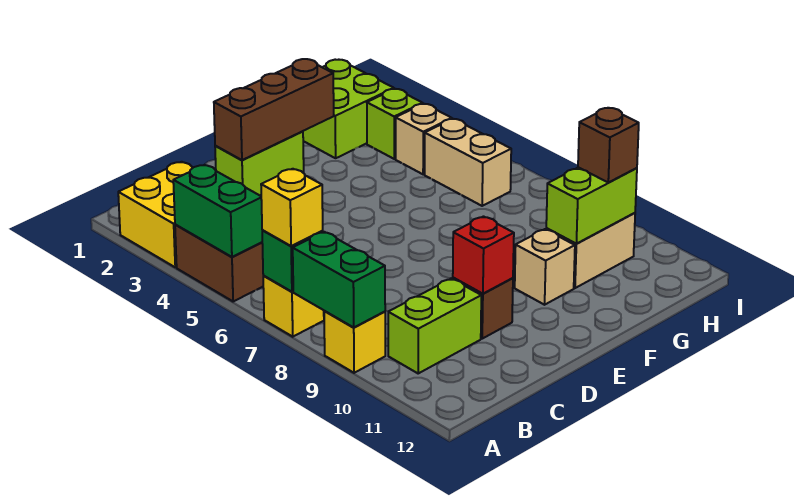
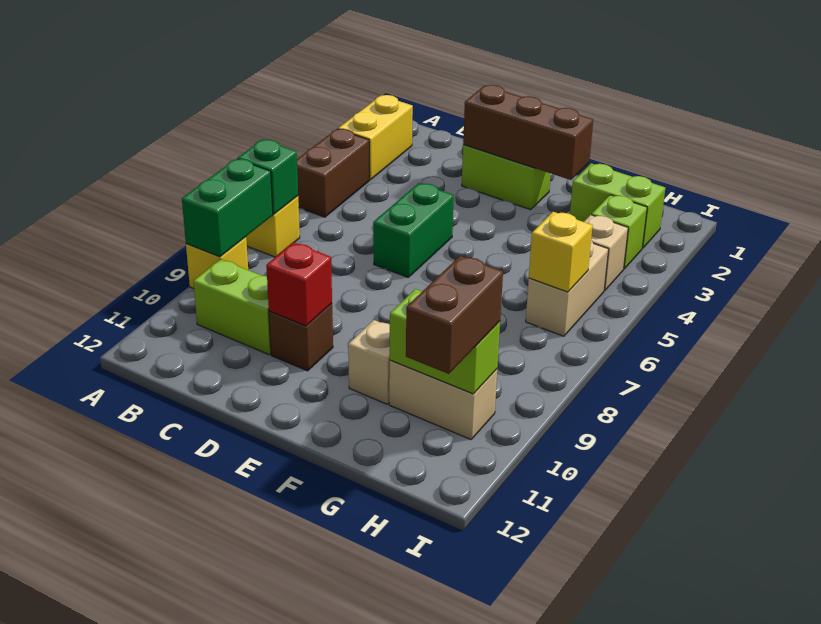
yellow brick A2:B3 level 1 -> yellow brick A2:A3 level 1
green brick A4:A5 level 2 -> green brick D5:D6 level 1
yellow brick A7 level 3 -> yellow brick H6 level 2
lime brick G1:H2 level 1 -> lime brick G2:H2 level 1
brown brick H10 level 3 -> brown brick H10:H11 level 3

